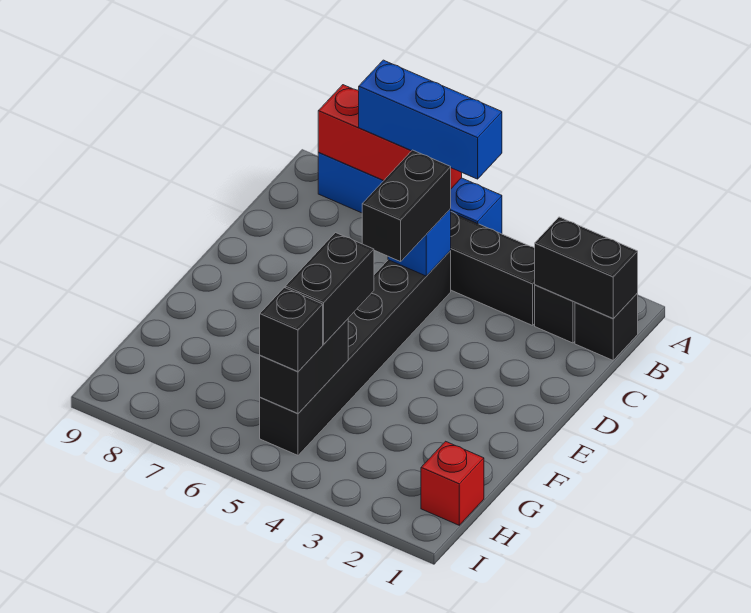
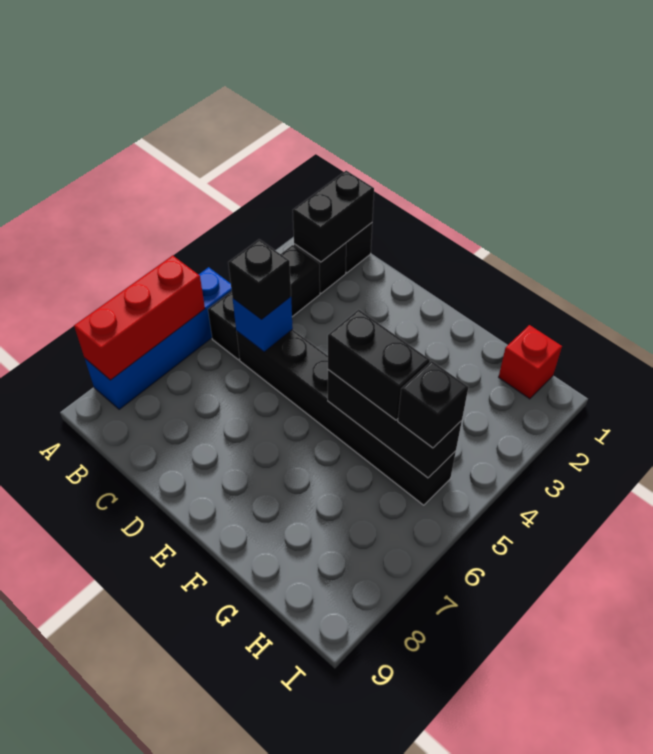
blue brick A5:A7 level 3 -> none
black brick C5:D5 level 3 -> black brick C5 level 3
black brick G5:H5 level 2 -> black brick F5:H5 level 2

